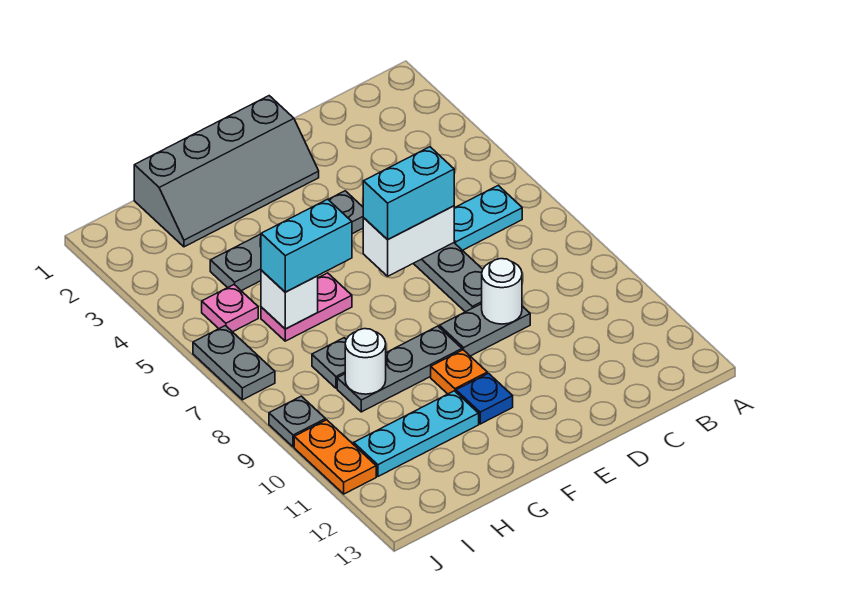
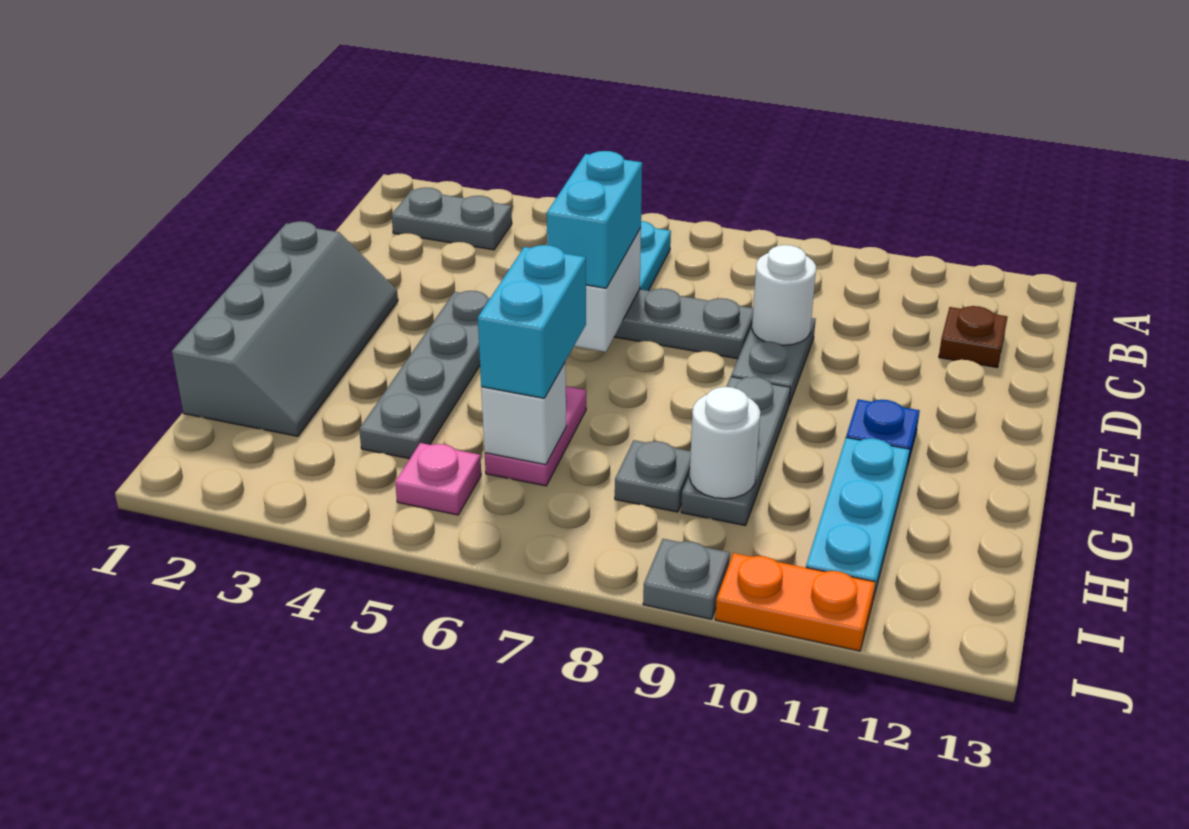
none -> brown plate C12 level 1
orange plate F10 level 1 -> none
grey plate J6:J7 level 1 -> grey plate B2:B3 level 1

